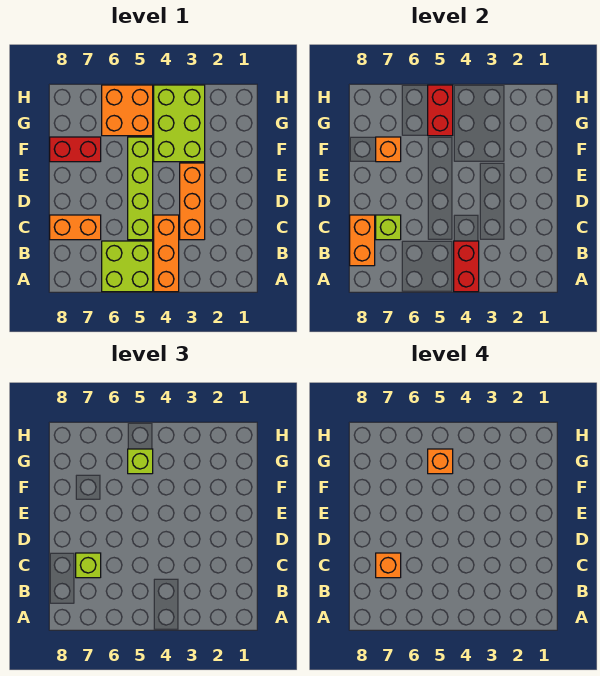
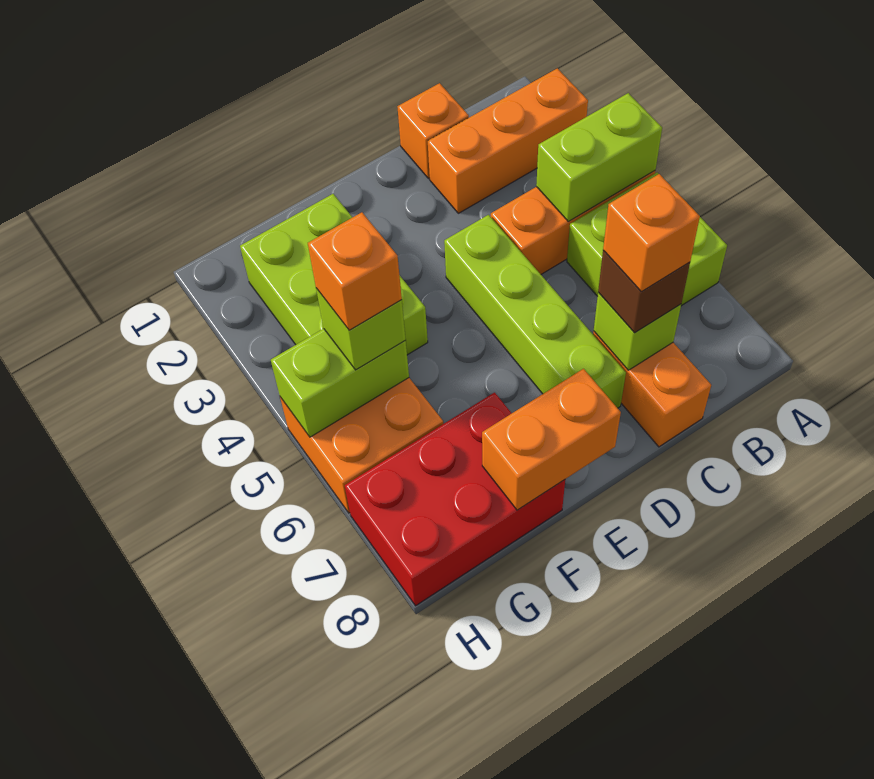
red brick A4:B4 level 2 -> lime brick A4:B4 level 2
orange brick B8:C8 level 2 -> orange brick E8:F8 level 2
orange brick C3:E3 level 1 -> orange brick A2:C2 level 1
lime brick C5:F5 level 1 -> lime brick D4:D7 level 1
lime brick C7 level 3 -> brown brick C7 level 3
lime brick F3:H4 level 1 -> lime brick F2:G4 level 1
red brick F7:F8 level 1 -> red brick F7:H8 level 1
orange brick F7 level 2 -> orange brick C1 level 1
red brick G5:H5 level 2 -> lime brick G5:H5 level 2

